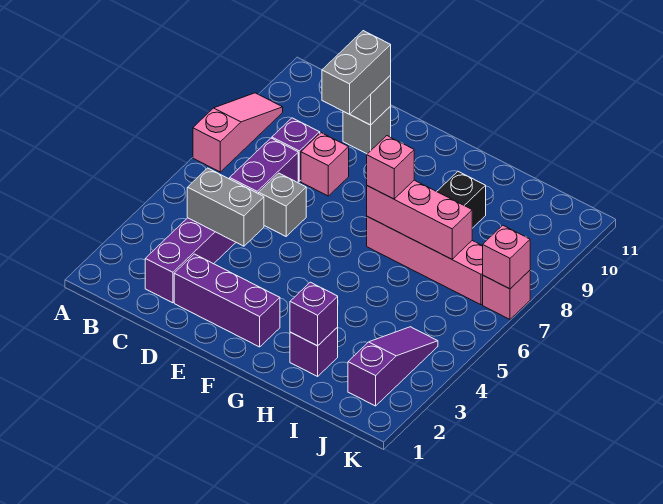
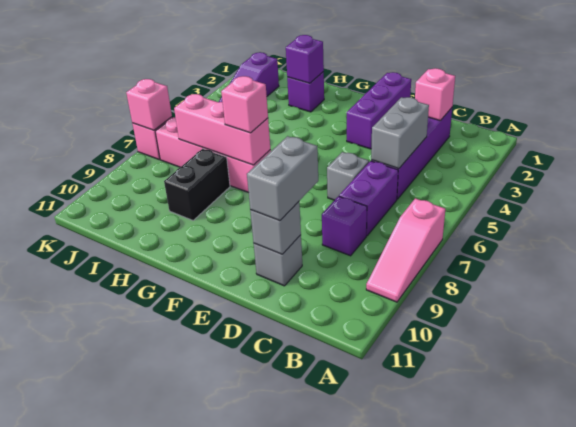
grey brick C4:D4 level 2 -> grey brick C4:C5 level 2
purple brick D2:F2 level 1 -> purple brick E1:E3 level 1
pink brick D8 level 1 -> pink brick C2 level 2

